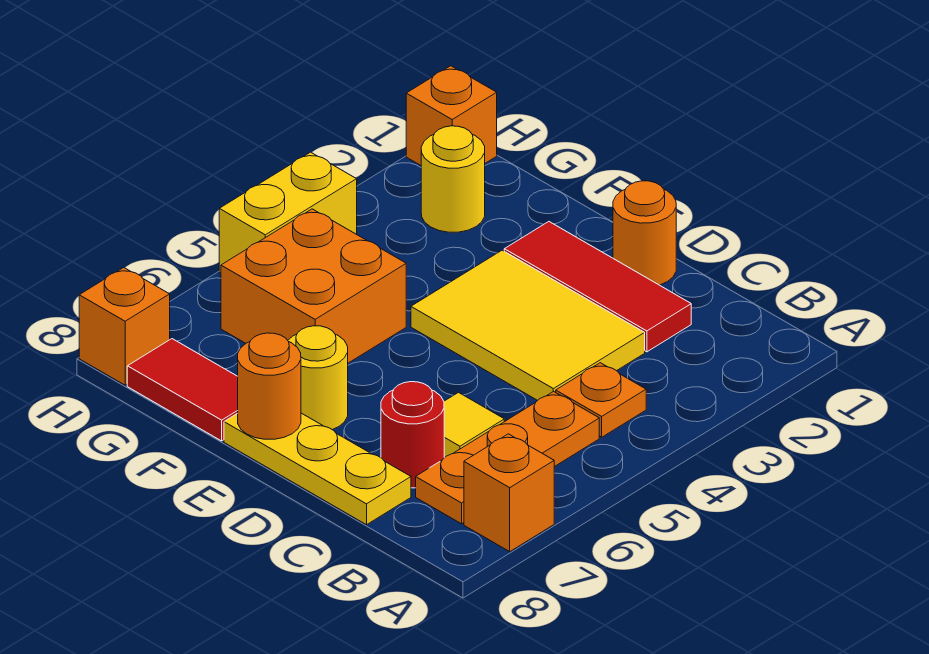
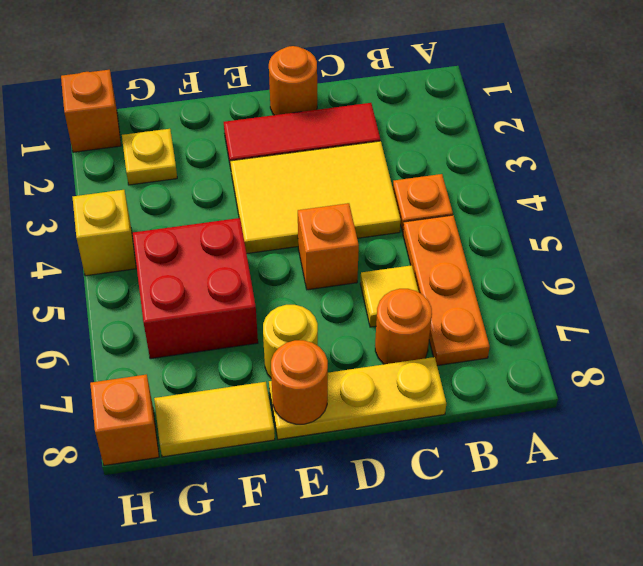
orange brick A7 level 1 -> orange brick D5 level 1
red round brick C7 level 1 -> orange round brick C7 level 1
orange brick F5:G6 level 1 -> red brick F5:G6 level 1
red tile F8:G8 level 1 -> yellow tile F8:G8 level 1
yellow round brick G2 level 1 -> yellow plate G2 level 1
yellow brick H4:H5 level 1 -> yellow brick H4 level 1

